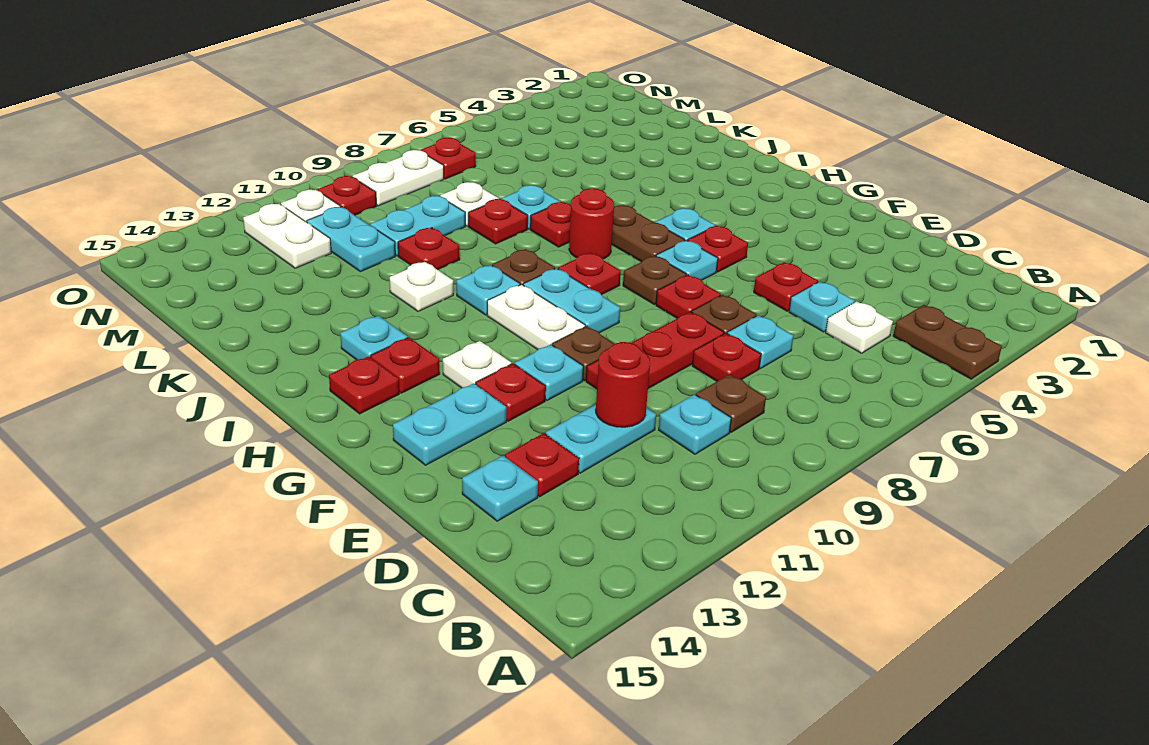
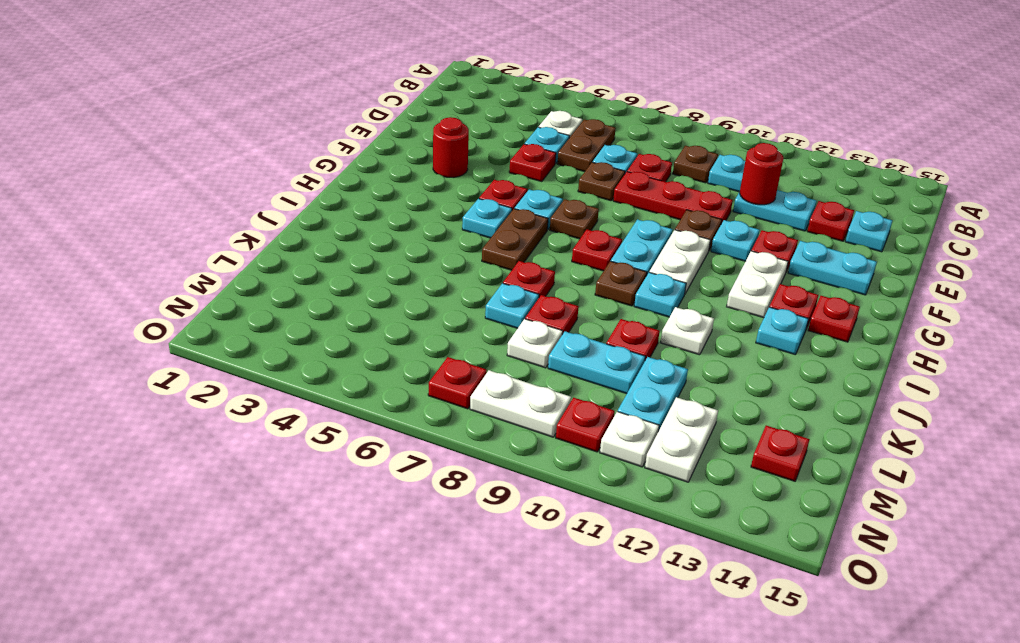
brown plate A4:B4 level 1 -> brown plate C6:D6 level 1
red plate F7 level 1 -> red plate M14 level 1
white plate G12 level 1 -> white plate G12:H12 level 1
red round brick I7 level 1 -> red round brick F3 level 1

